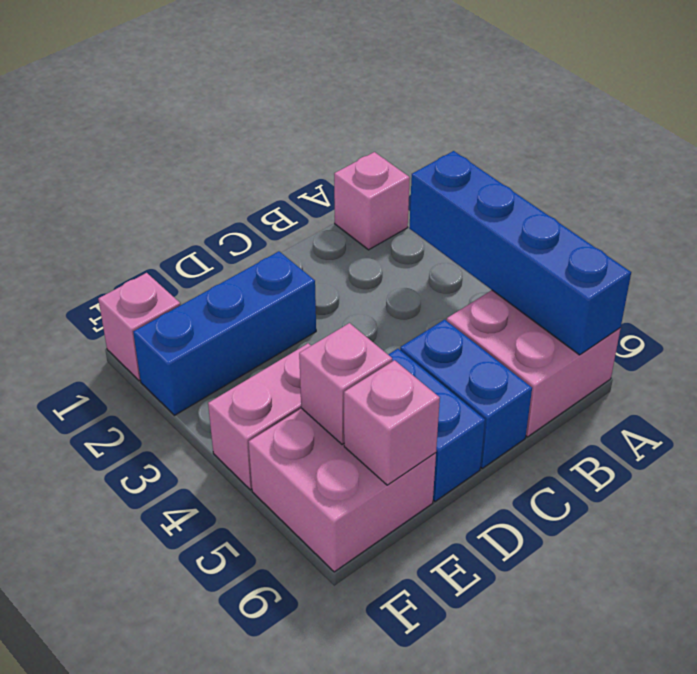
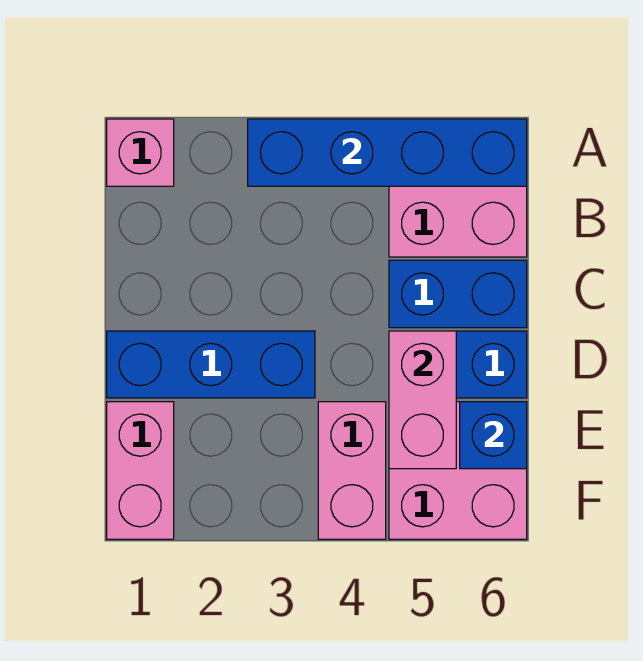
blue brick D2:F2 level 1 -> blue brick D1:D3 level 1
pink brick E5 level 2 -> pink brick D5:E5 level 2
pink brick E6 level 2 -> blue brick E6 level 2
pink brick F1 level 1 -> pink brick E1:F1 level 1

